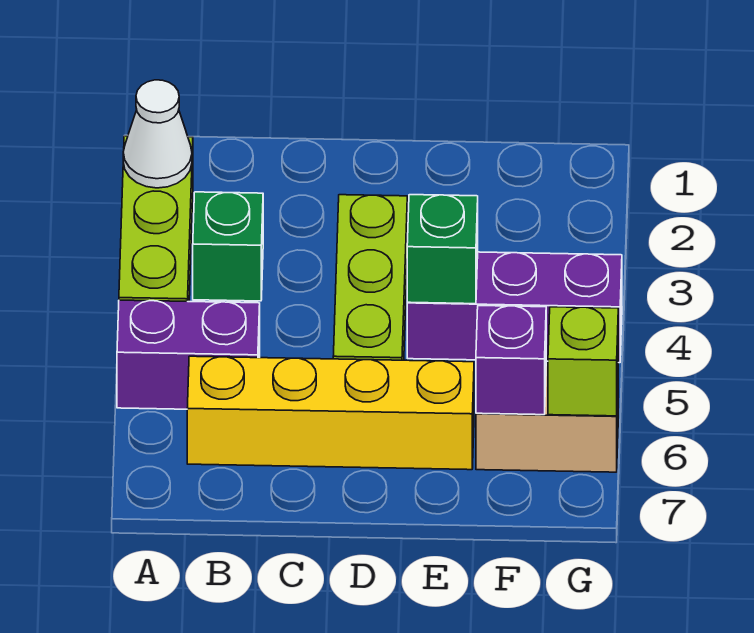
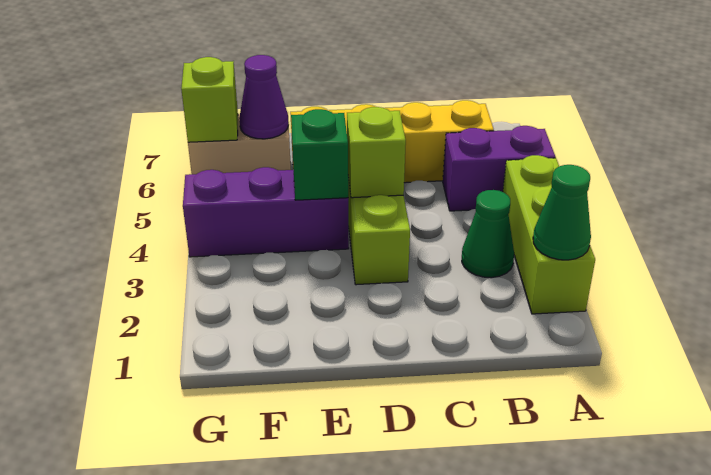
white cone A2 level 2 -> green cone A2 level 2
green brick B3 level 1 -> green cone B3 level 1
none -> lime brick D4 level 2
purple brick F6 level 2 -> purple cone F6 level 2

